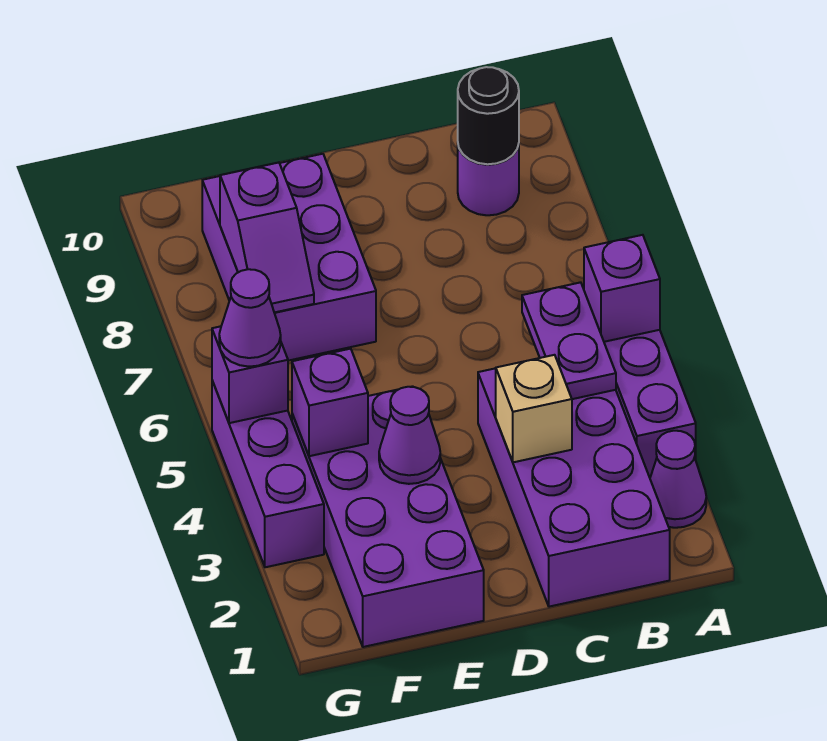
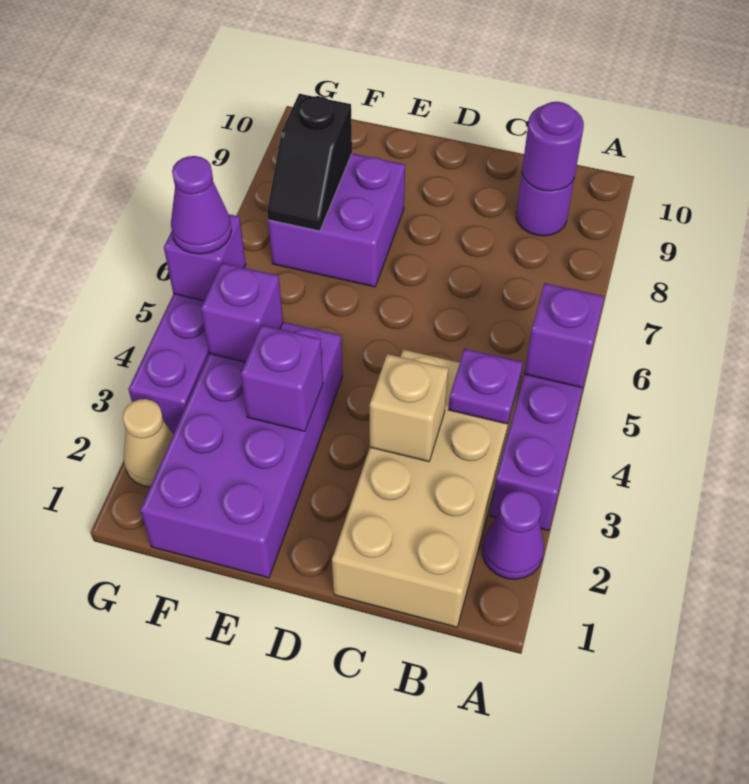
purple brick B1:C4 level 1 -> tan brick B1:C4 level 1
purple plate B4:B5 level 2 -> purple plate B4 level 2
black round brick B9 level 2 -> purple round brick B9 level 2
purple cone E3 level 2 -> purple brick E3 level 2
purple brick E7:F9 level 1 -> purple brick E7:F8 level 1
purple slope F7:F8 level 2 top 8 -> black slope F7:F8 level 2 top 8
none -> tan cone G2 level 1

